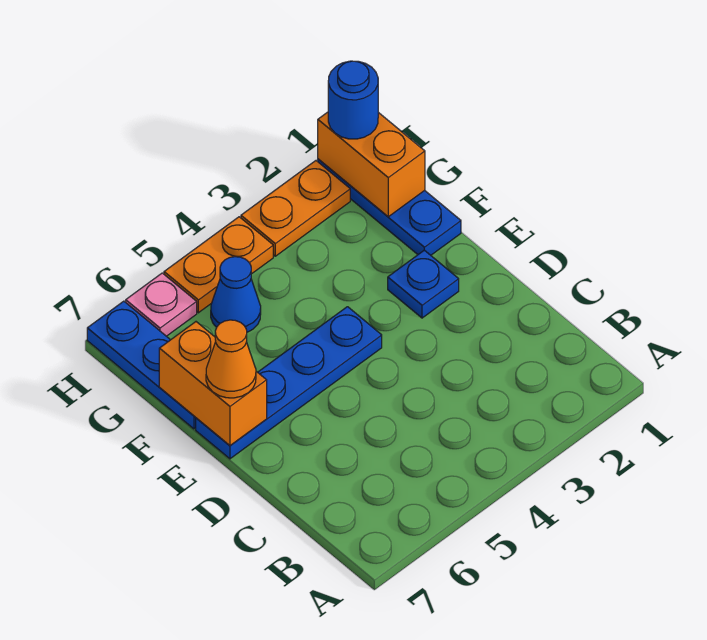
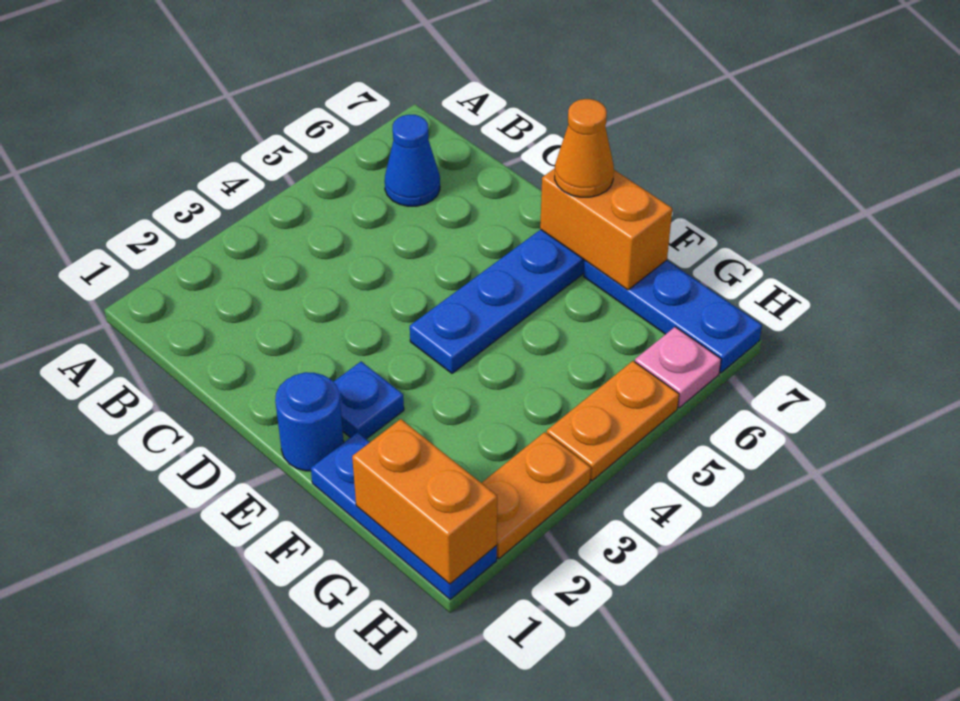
blue cone G5 level 1 -> blue cone B6 level 1
blue round brick H1 level 3 -> blue round brick E1 level 1

